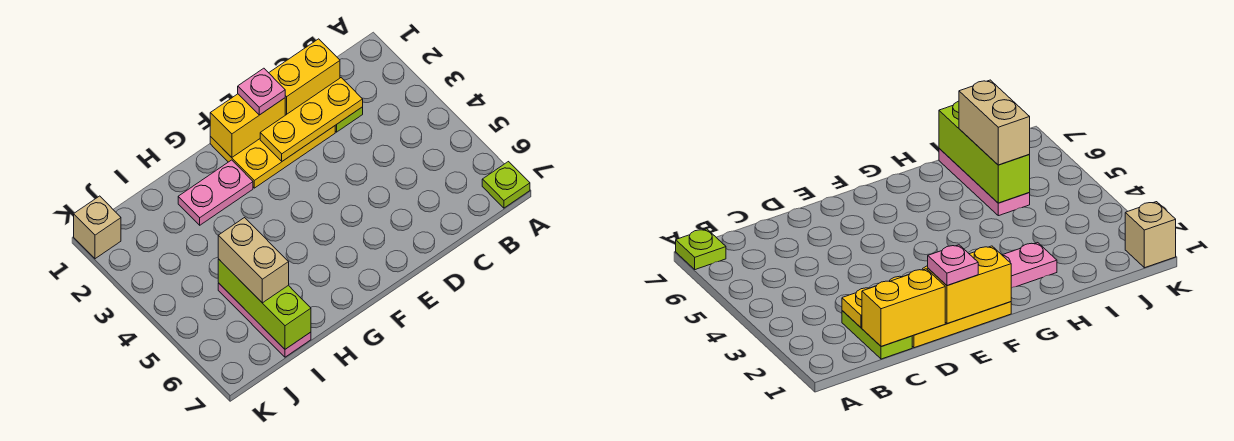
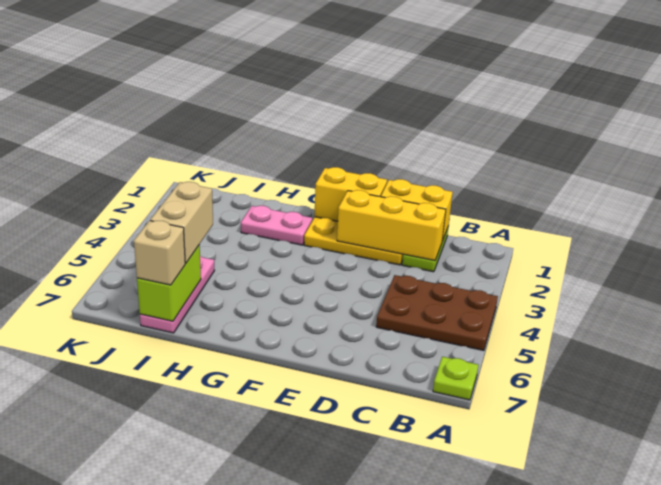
none -> brown plate A4:C5 level 1
yellow plate C2:E2 level 2 -> yellow brick C2:E2 level 2
pink plate E1 level 3 -> none
lime brick I5:I7 level 2 -> lime brick I6:I7 level 2
tan brick K1 level 1 -> tan brick I7 level 3

